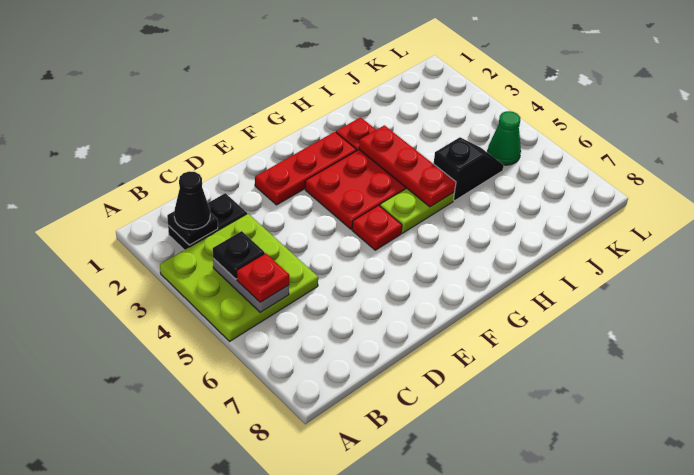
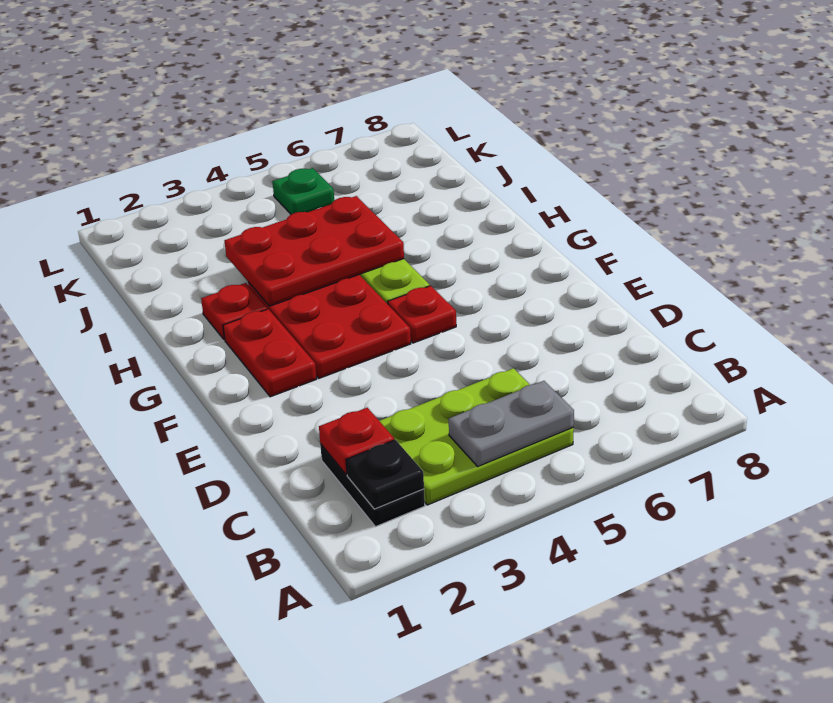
lime plate A3:C5 level 1 -> lime plate B3:C5 level 1
black cone B2 level 3 -> none
black plate B4 level 3 -> none
red plate B5 level 3 -> red plate C2 level 2
red plate E2:G2 level 1 -> red plate F2:G2 level 1
red plate H3:H5 level 2 -> red plate H3:I5 level 2
black slope I5:J5 level 1 top I -> none
green cone K5 level 1 -> green plate K5 level 1

